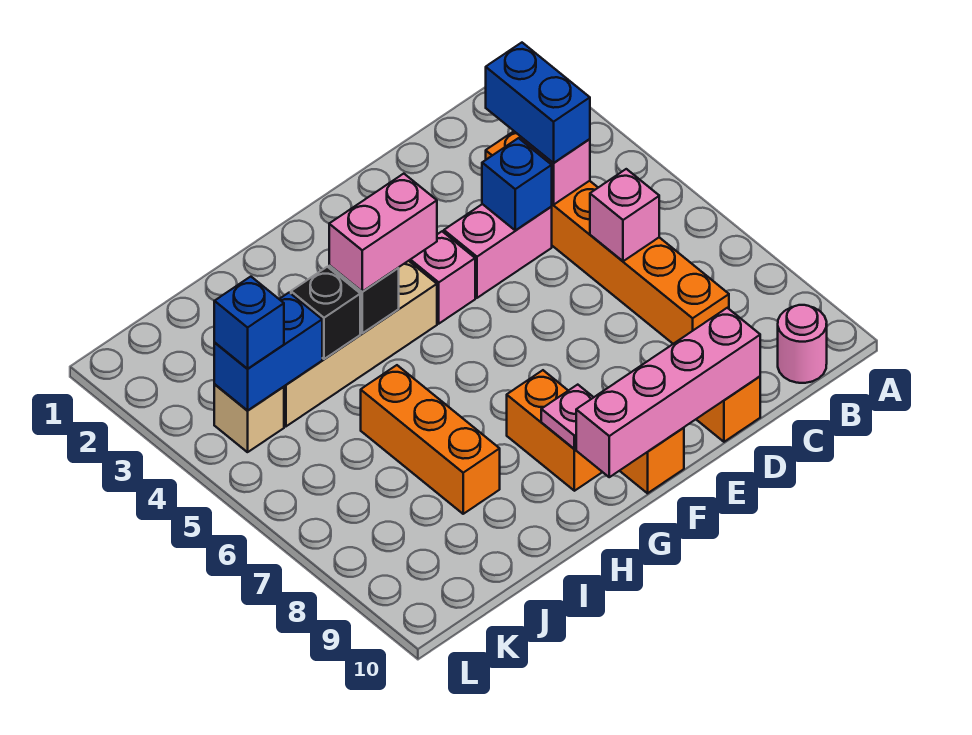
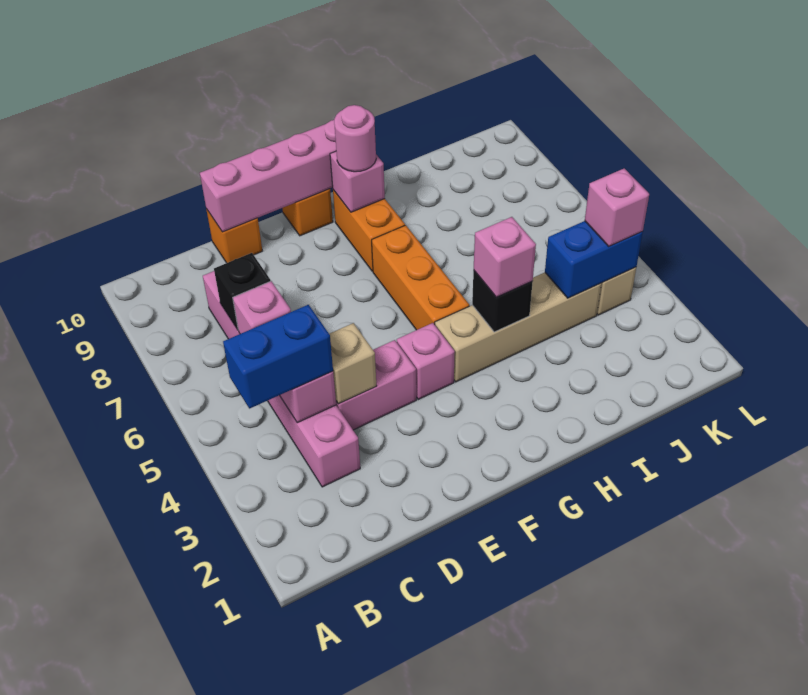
pink round brick B10 level 1 -> pink round brick G9 level 3
orange brick C3:C8 level 1 -> pink brick C3:C8 level 1
blue brick C3:C4 level 3 -> blue brick B4:C4 level 3
blue brick D4 level 2 -> tan brick D4 level 2
pink brick G4:H4 level 3 -> pink brick H4 level 3
pink plate G9 level 2 -> pink brick G9 level 2
black brick I4 level 2 -> black brick C7 level 2
orange brick I6:I8 level 1 -> orange brick G5:G7 level 1
blue brick K4 level 3 -> pink brick K4 level 3

